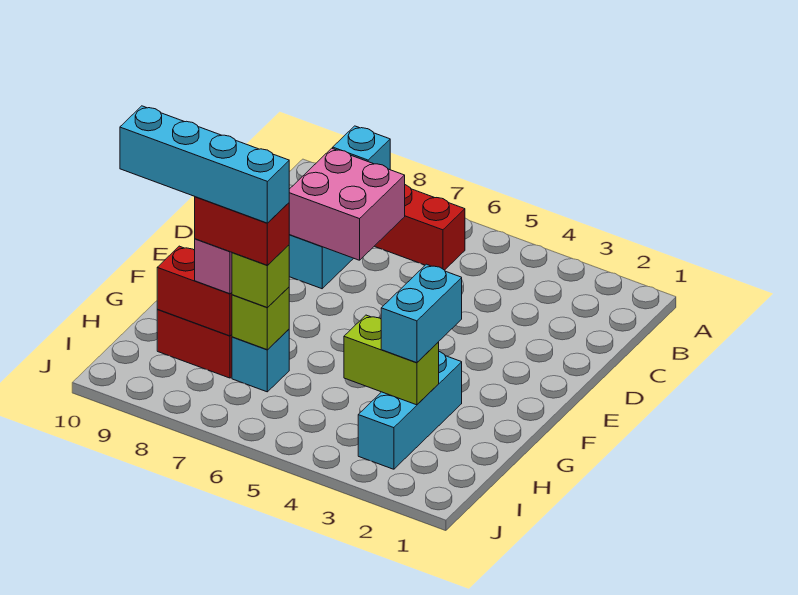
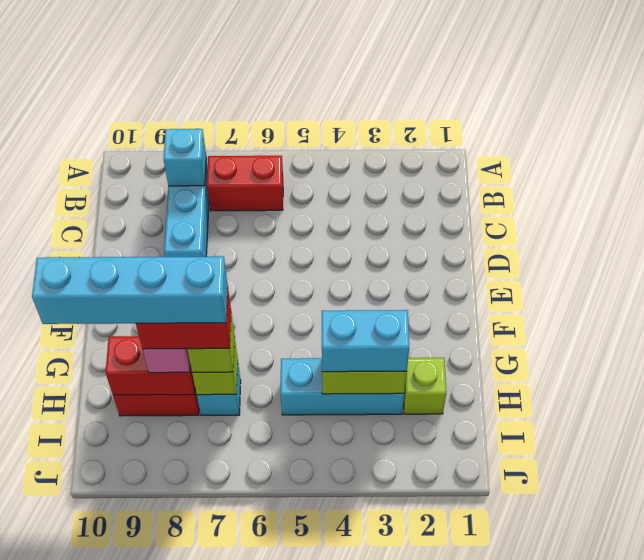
pink brick C7:D8 level 2 -> none
cyan brick G3:I3 level 1 -> cyan brick H3:H5 level 1
cyan brick G3:H3 level 3 -> cyan brick H3:H4 level 3
none -> lime brick H2 level 1

